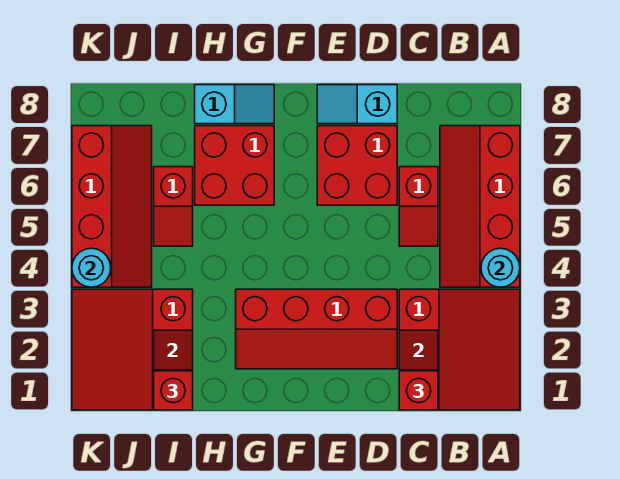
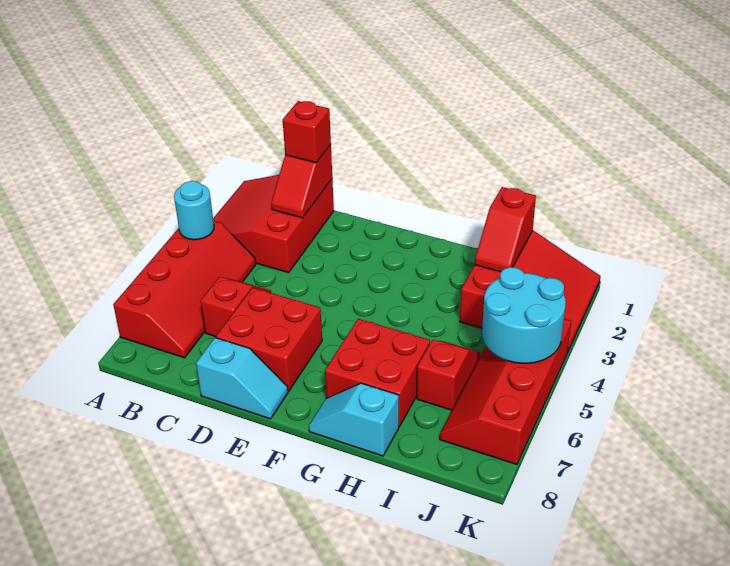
red slope D2:G3 level 1 top 3 -> none
red brick I1 level 3 -> none
cyan round brick K4 level 2 -> cyan round brick J4:K5 level 2

